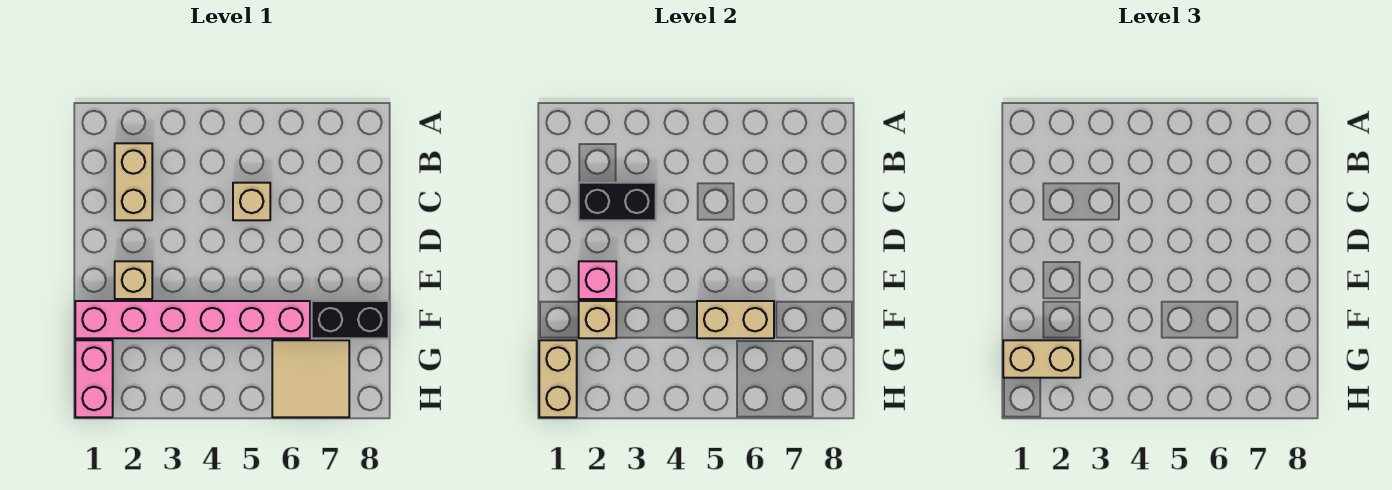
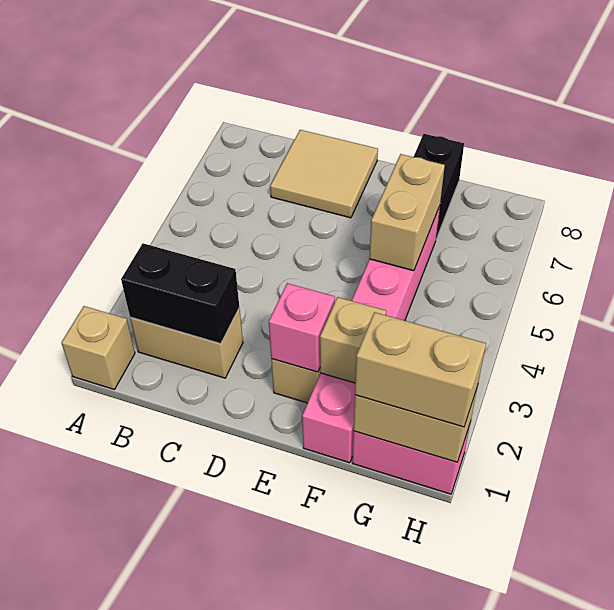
black brick C2:C3 level 2 -> black brick B2:C2 level 2
tan brick C5 level 1 -> tan brick A1 level 1
tan brick G1:G2 level 3 -> tan brick G1:H1 level 3
tan tile G6:H7 level 1 -> tan tile C7:D8 level 1

